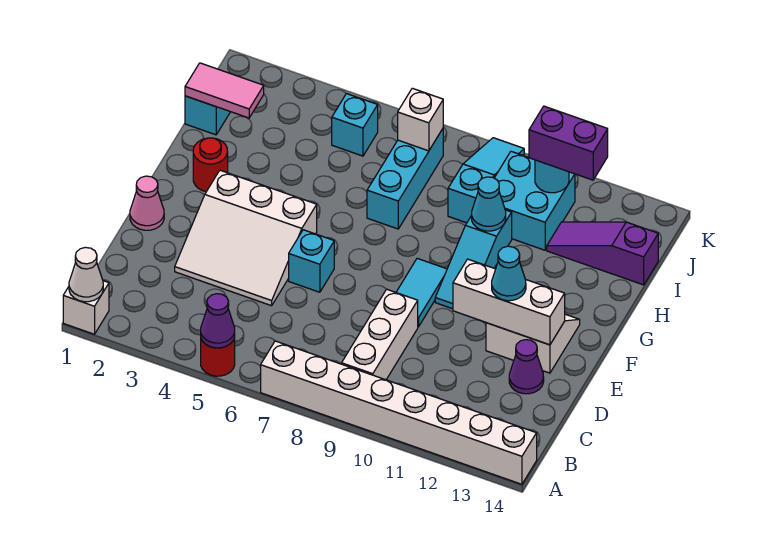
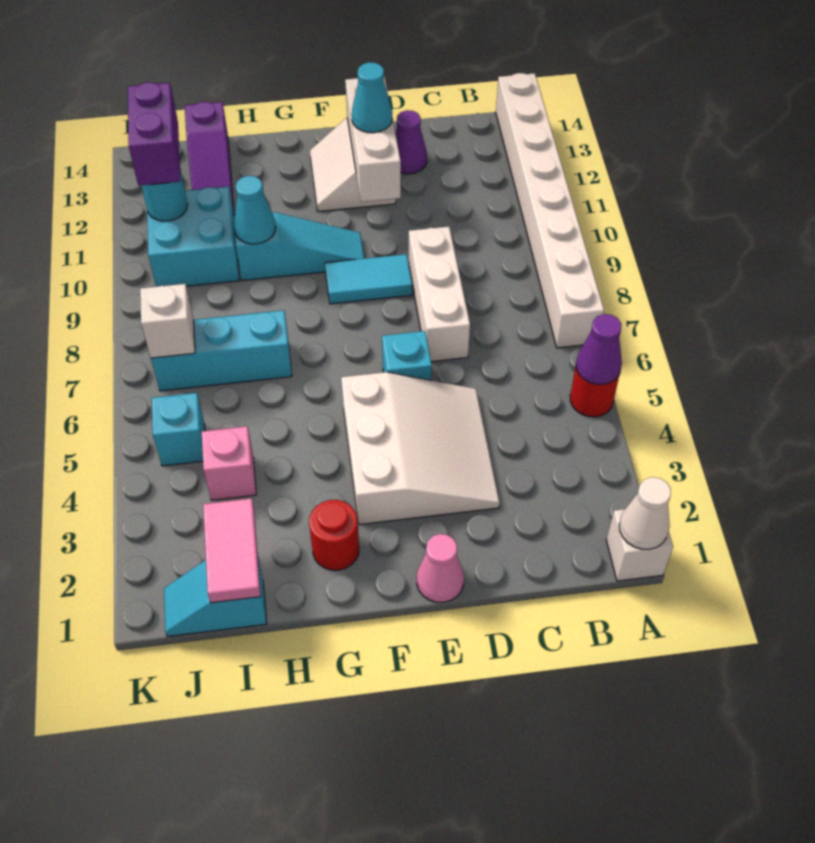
white brick B9:D9 level 1 -> white brick D7:D9 level 1
none -> pink brick I4 level 1
cyan slope I9:K9 level 1 top I -> none

